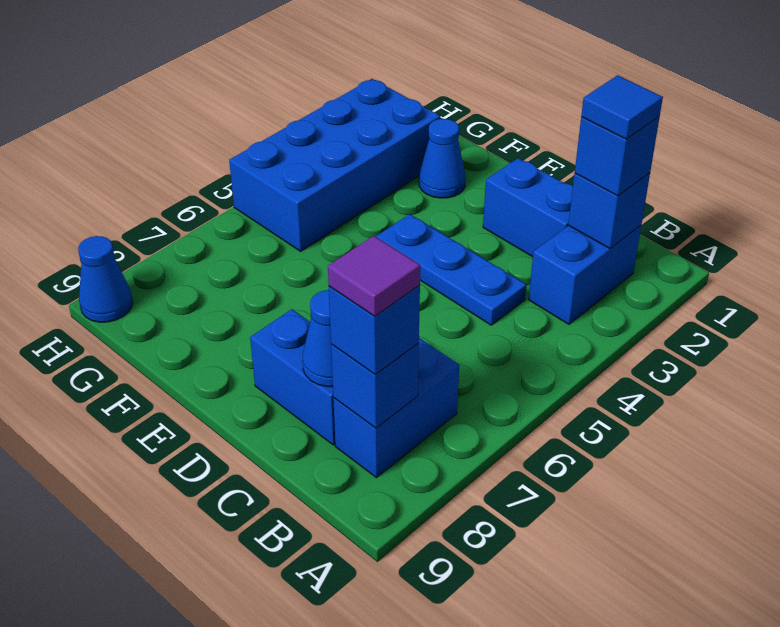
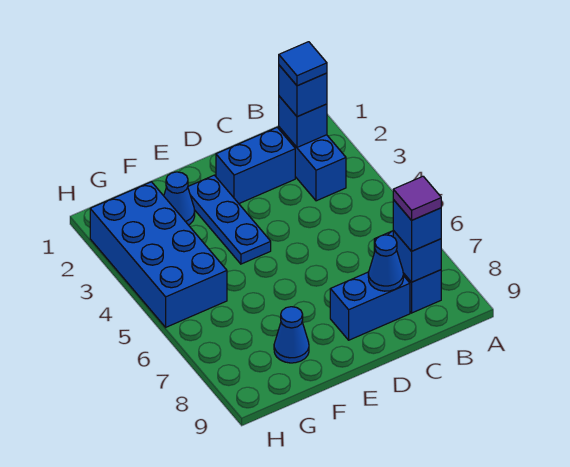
blue plate C4:E4 level 1 -> blue plate E2:E4 level 1
blue cone H9 level 1 -> blue cone F8 level 1

